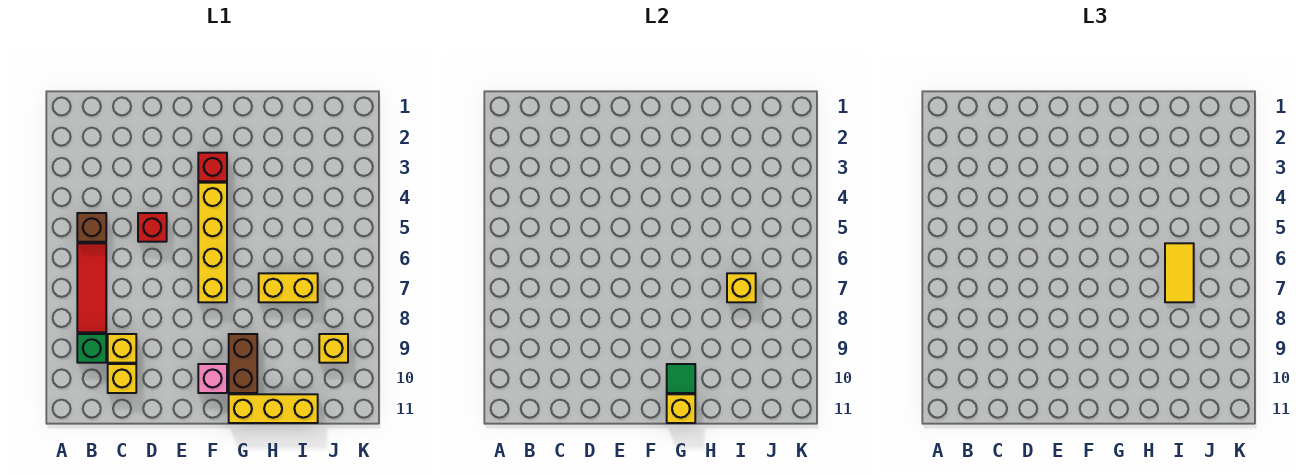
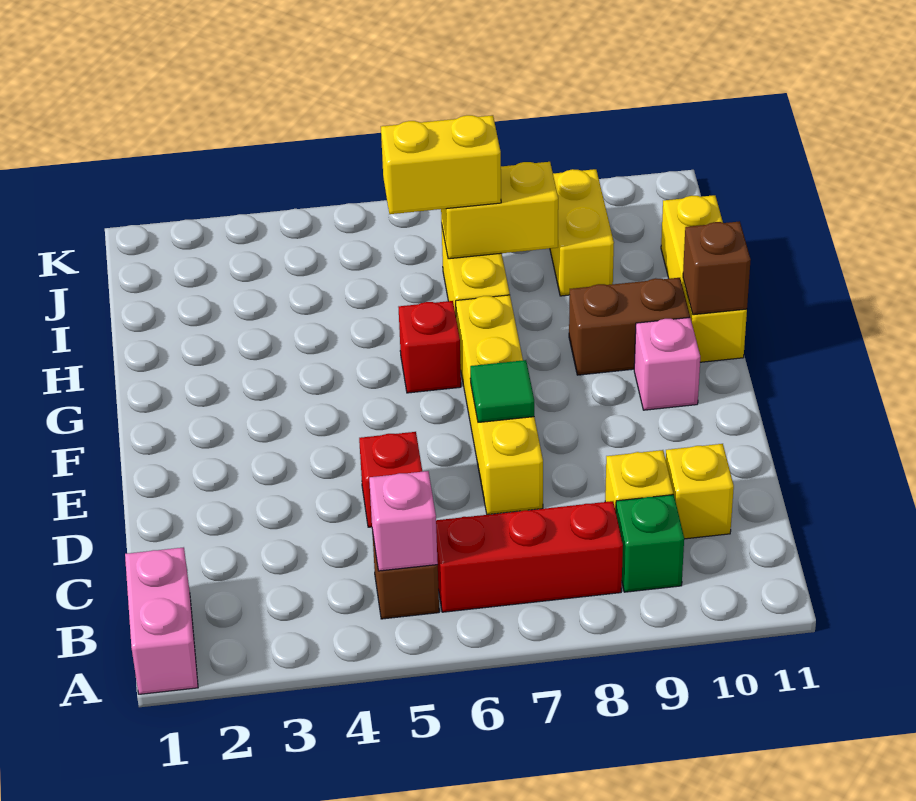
none -> pink brick A1:B1 level 1
none -> pink brick B5 level 2
red tile B6:B8 level 1 -> red brick B6:B8 level 1
red brick F3 level 1 -> red brick G6 level 1
yellow brick F4:F7 level 1 -> yellow brick D7:G7 level 1
green tile G10 level 2 -> green tile E7 level 2
yellow brick G11 level 2 -> brown brick G11 level 2
yellow tile I6:I7 level 3 -> yellow brick I6:I7 level 3
yellow brick I7 level 2 -> yellow brick I7:I8 level 2
yellow brick J9 level 1 -> yellow brick I9:J9 level 1

